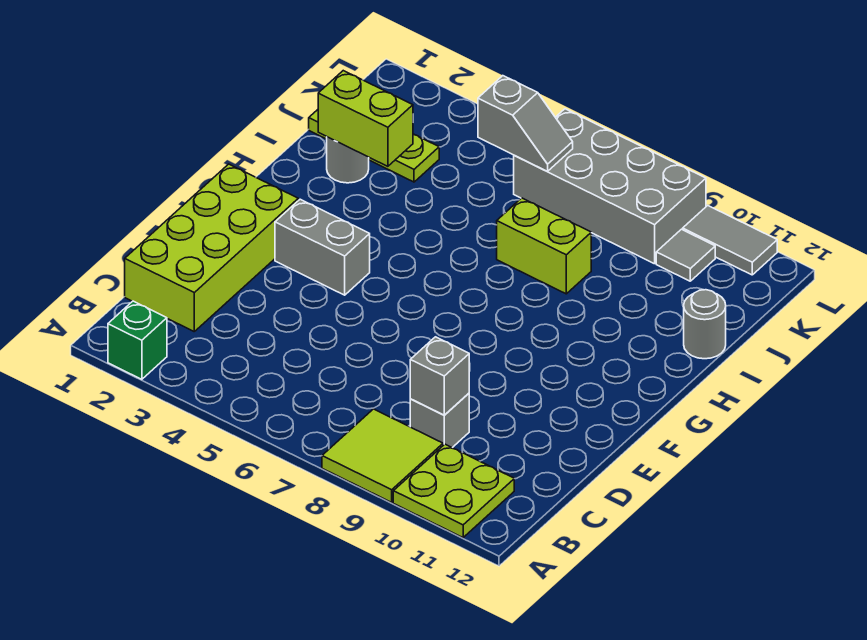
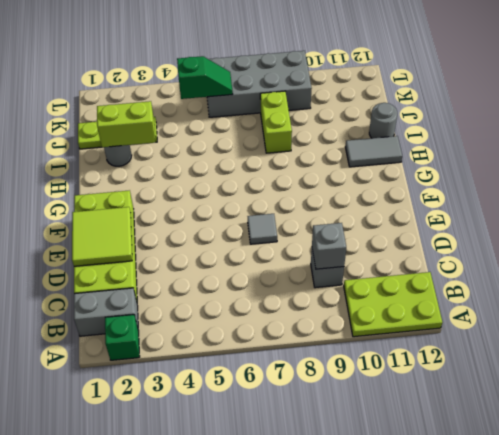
lime tile A8:B9 level 1 -> lime tile D1:E2 level 2
lime plate A10:B11 level 1 -> lime plate A10:B12 level 1
grey brick F3:F4 level 1 -> grey brick B1:B2 level 1
lime brick I7:I8 level 1 -> lime brick I8:J8 level 1
grey slope K5:K6 level 2 top 5 -> green slope K5:K6 level 2 top 5
grey tile K10 level 1 -> grey tile E7 level 1
grey tile L10:L11 level 1 -> grey tile H11:H12 level 1

